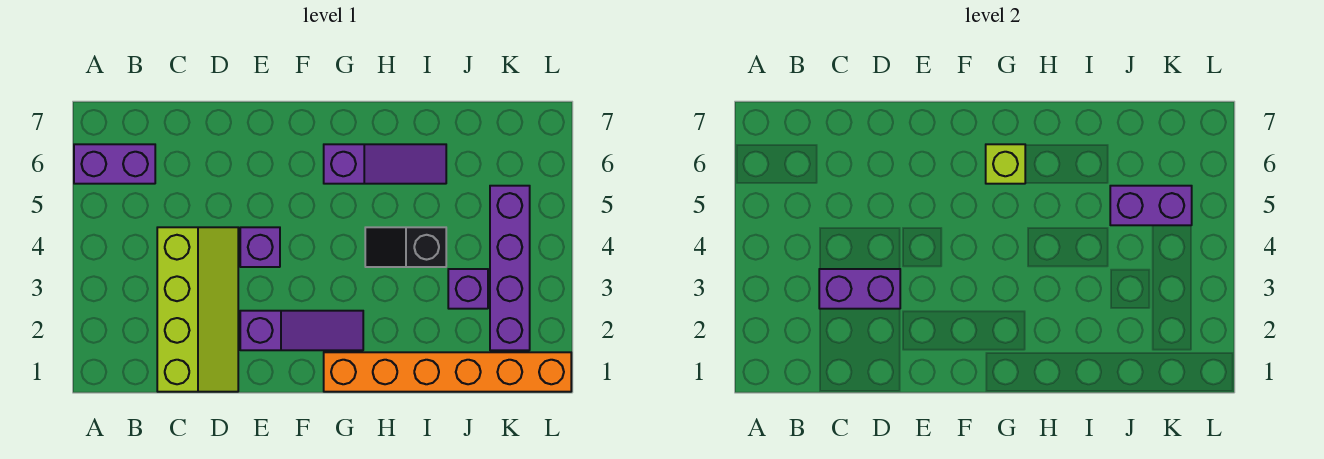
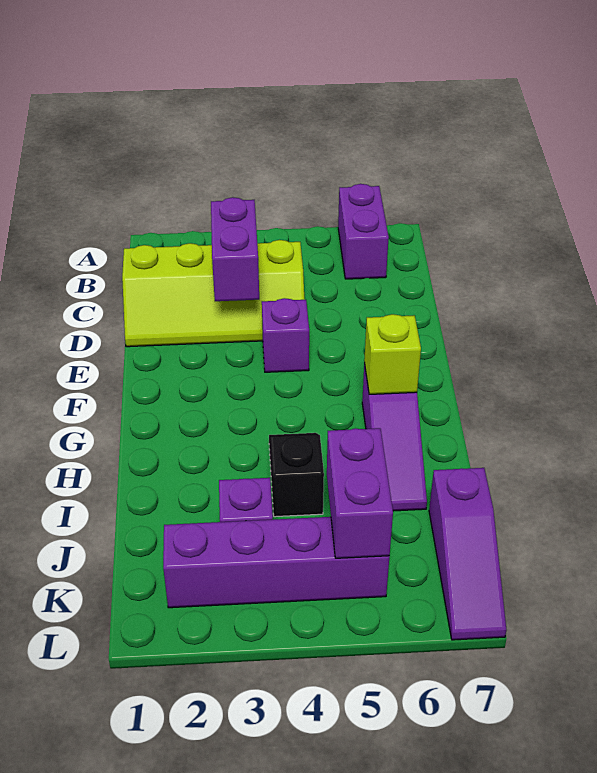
purple slope E2:G2 level 1 top E -> purple slope J7:L7 level 1 top J
orange brick G1:L1 level 1 -> none

